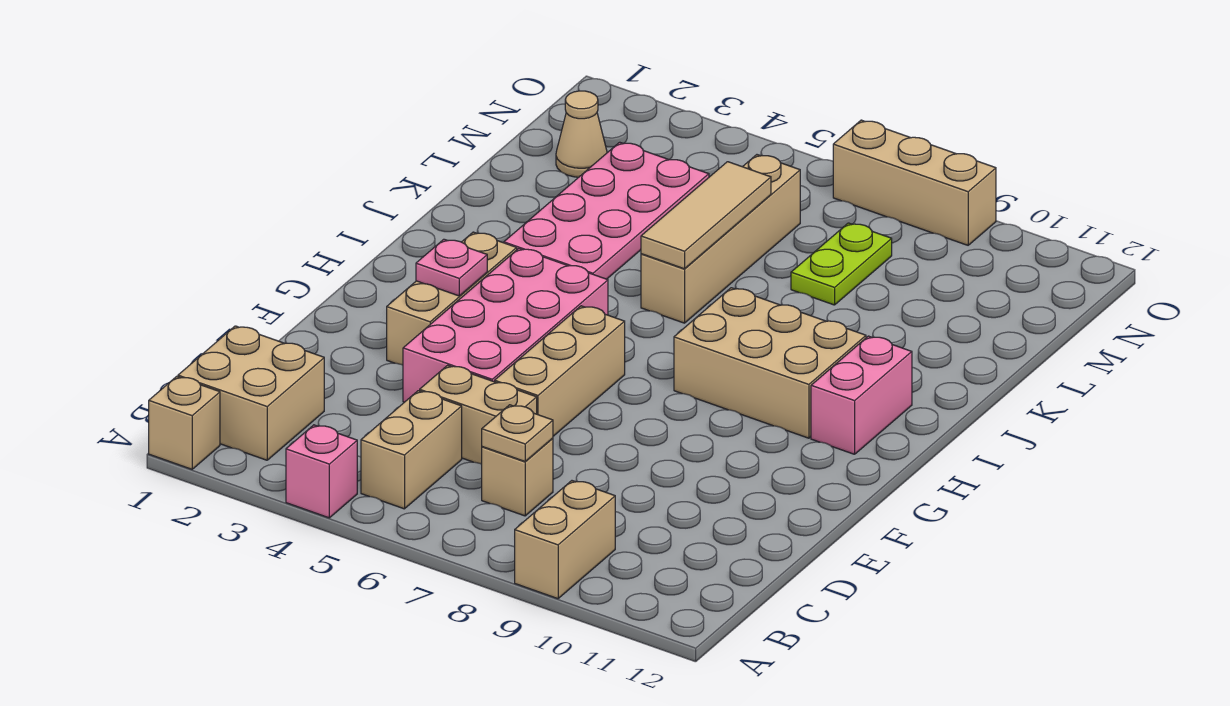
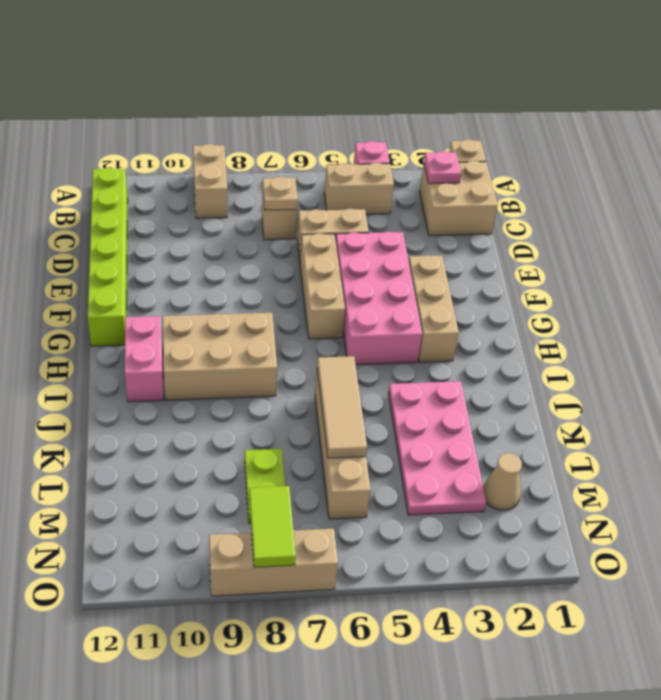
tan brick B5:C5 level 1 -> tan brick B4:B5 level 1
none -> lime brick B12:G12 level 1
pink plate G3 level 2 -> pink plate B2 level 2
none -> lime tile N8:O8 level 2

